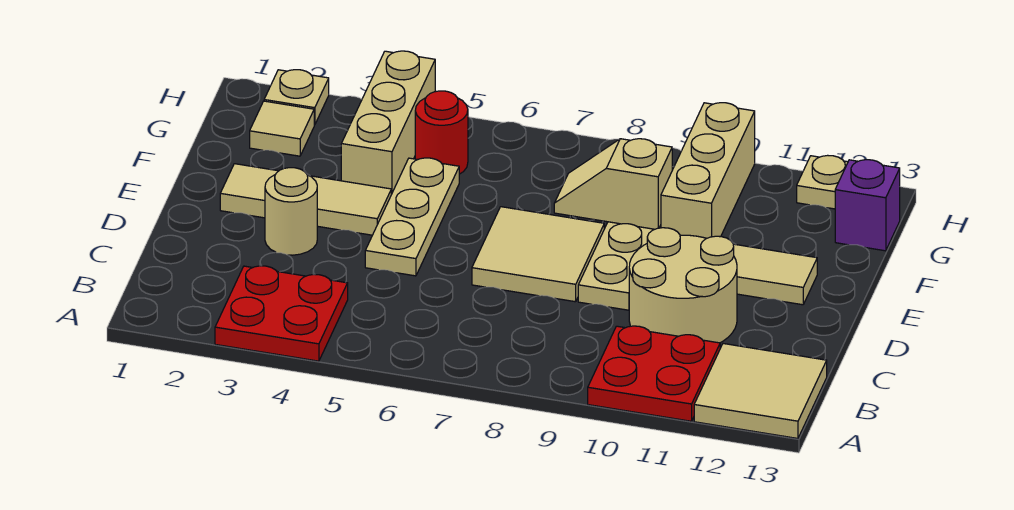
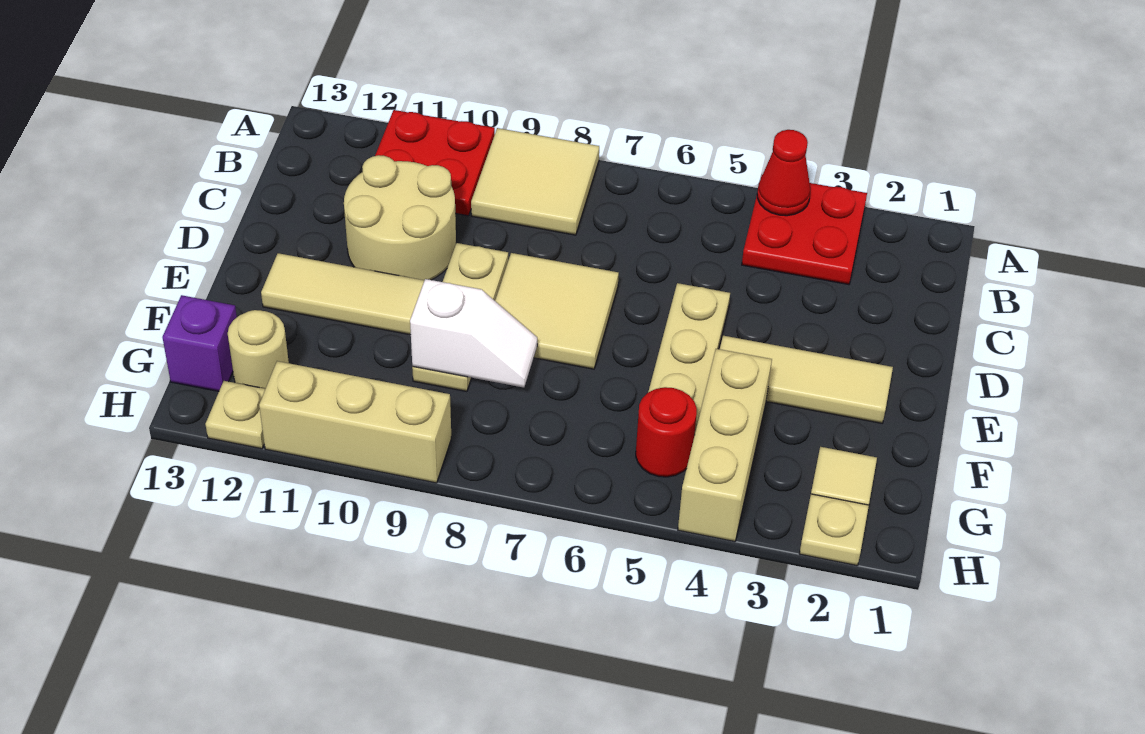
none -> red cone A4 level 2
tan tile A12:B13 level 1 -> tan tile A8:B9 level 1
tan round brick D3 level 1 -> tan round brick G12 level 1
tan slope F8:F9 level 2 top 9 -> white slope F8:F9 level 2 top 9
tan brick F10:H10 level 1 -> tan brick H9:H11 level 1

